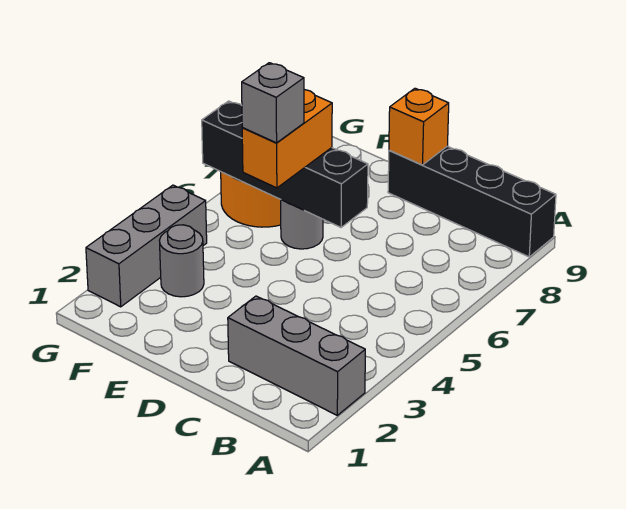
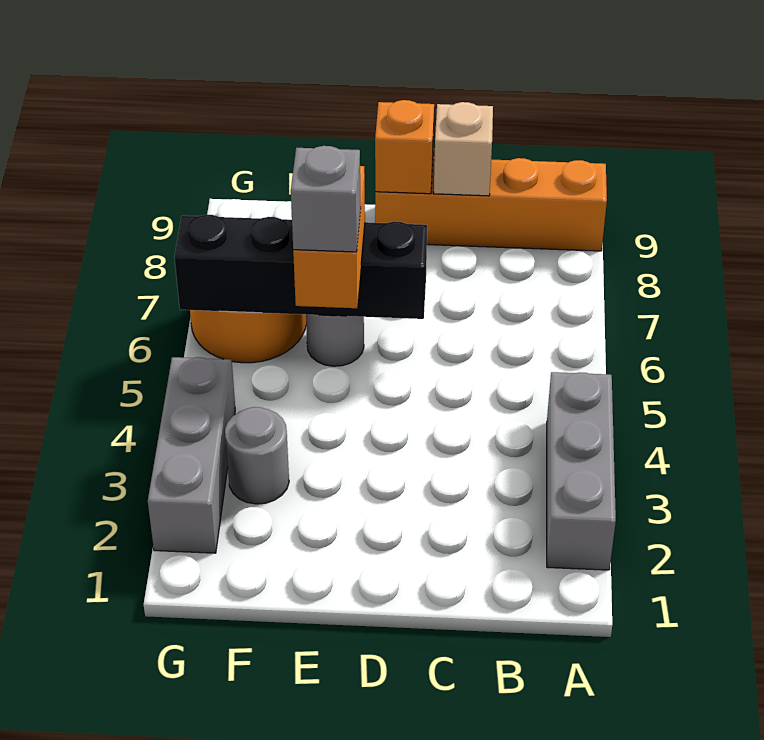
grey brick A2:C2 level 1 -> grey brick A2:A4 level 1
black brick A9:D9 level 1 -> orange brick A9:D9 level 1
none -> tan brick C9 level 2

